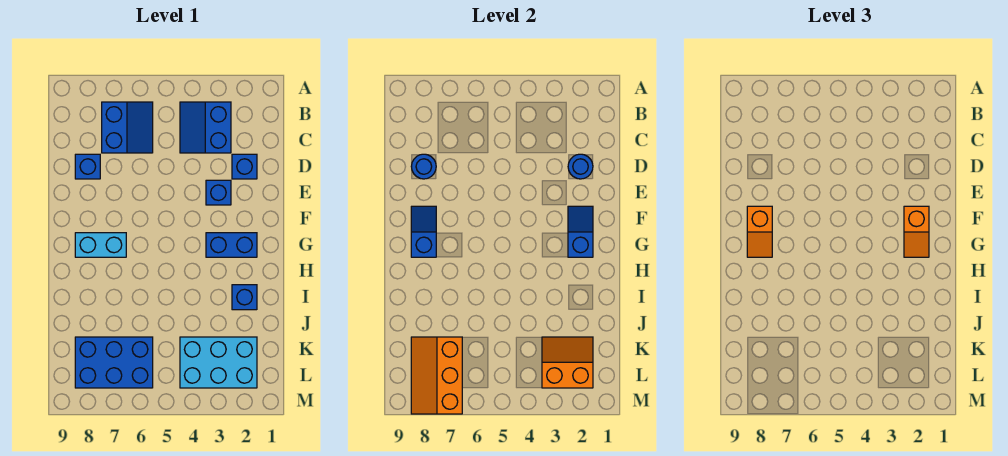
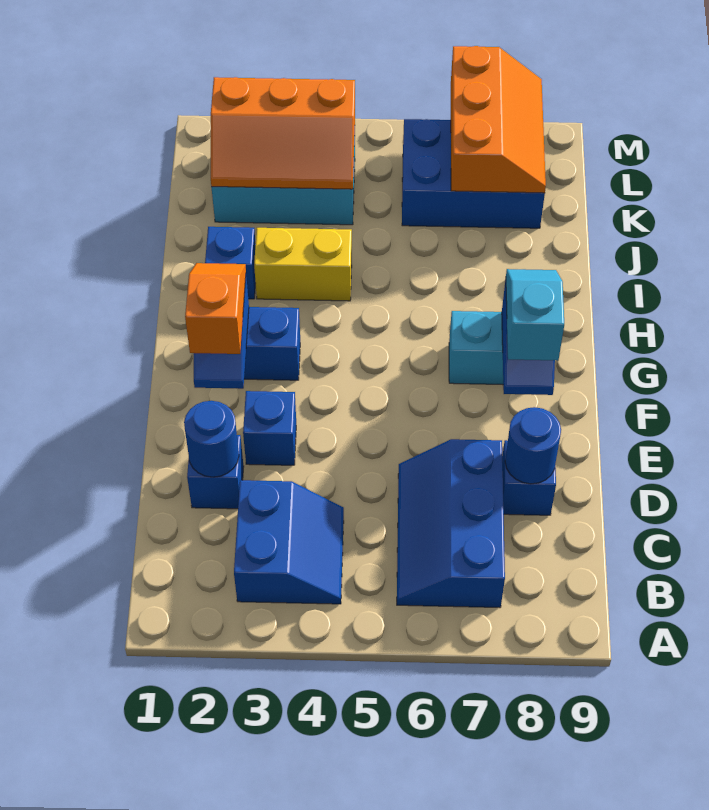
blue slope B6:C7 level 1 top 7 -> blue slope B6:D7 level 1 top 7
orange slope F8:G8 level 3 top F -> cyan slope F8:G8 level 3 top F
none -> yellow brick I3:I4 level 1
orange slope K2:L3 level 2 top L -> orange slope K2:L4 level 2 top L

